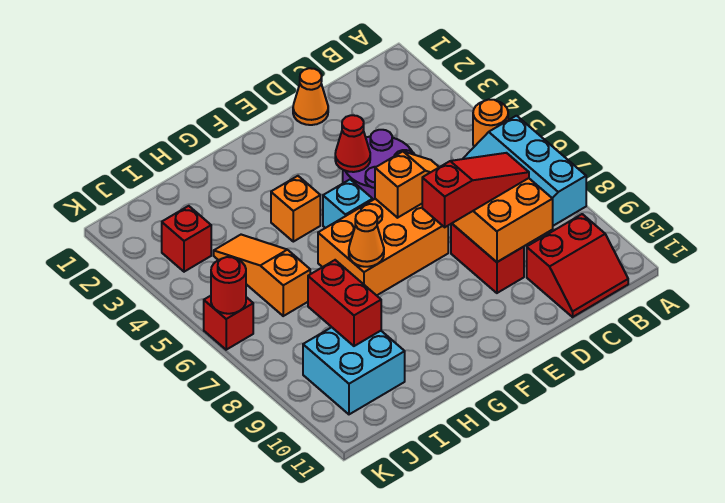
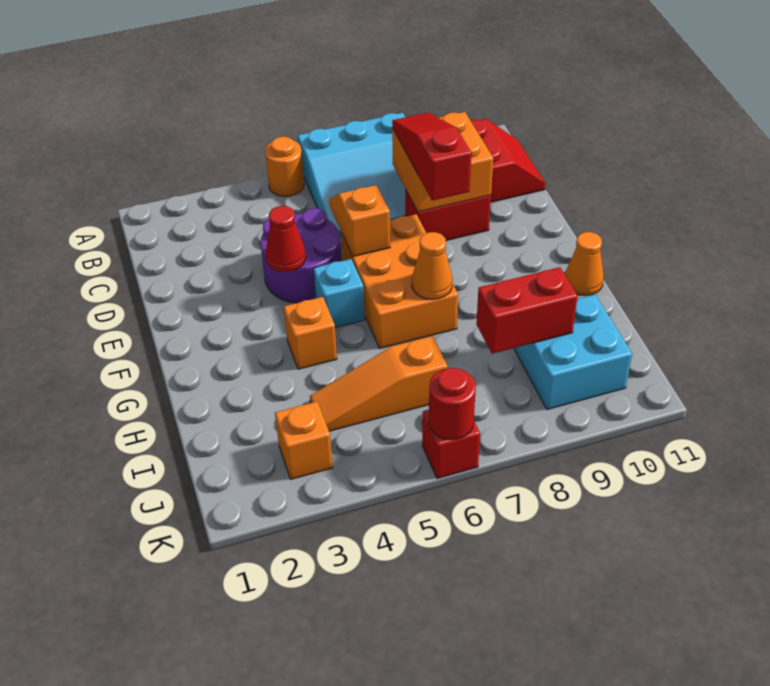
orange cone D1 level 1 -> orange cone G11 level 1
red brick J3 level 1 -> orange brick J3 level 1

